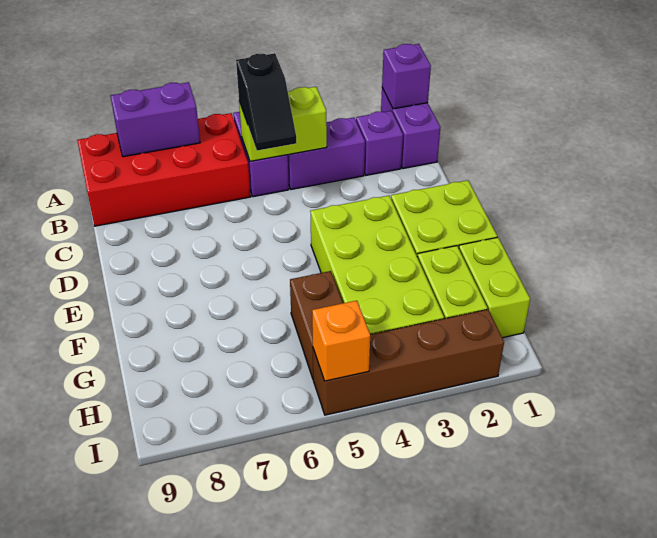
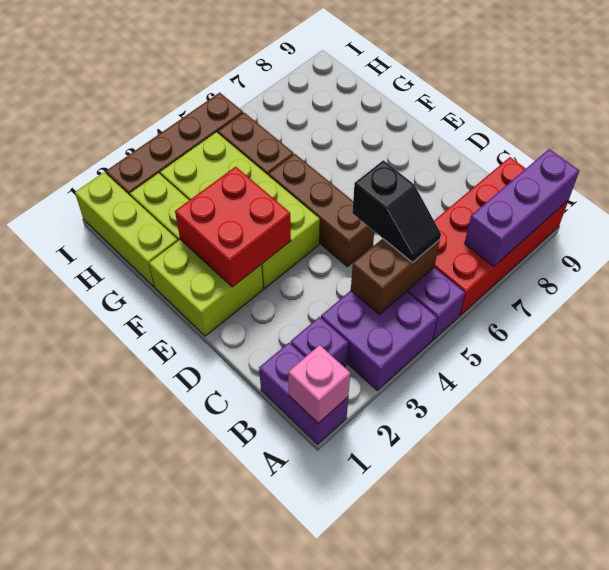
purple brick A1 level 2 -> pink brick A1 level 2
purple brick A7:A8 level 2 -> purple brick A7:A9 level 2
purple brick B3:B4 level 1 -> purple brick A3:B4 level 1
lime brick B4:B5 level 2 -> brown brick B4:B5 level 2
black slope B5:C5 level 3 top B -> black slope B5:C5 level 3 top C
none -> brown brick D5:F5 level 1
none -> red brick E2:F3 level 2
lime brick G1:H1 level 1 -> lime brick G1:I1 level 1
orange brick I5 level 2 -> none

